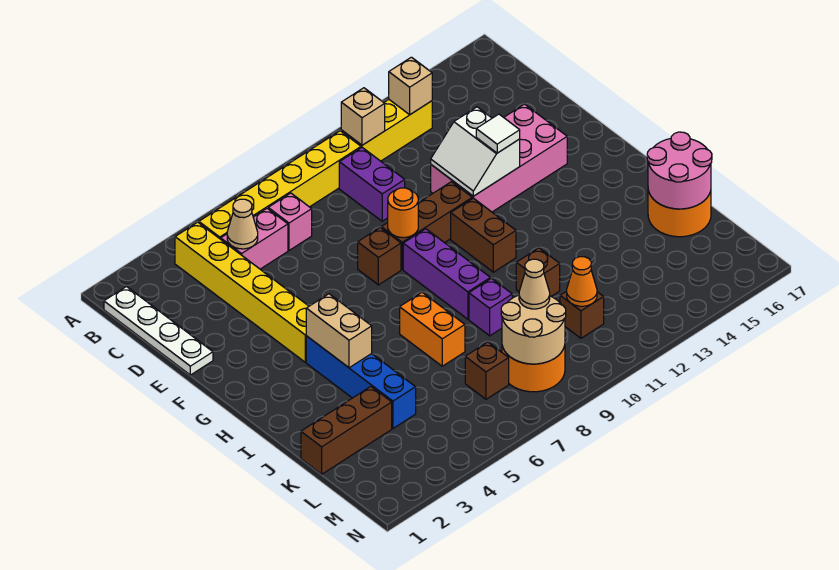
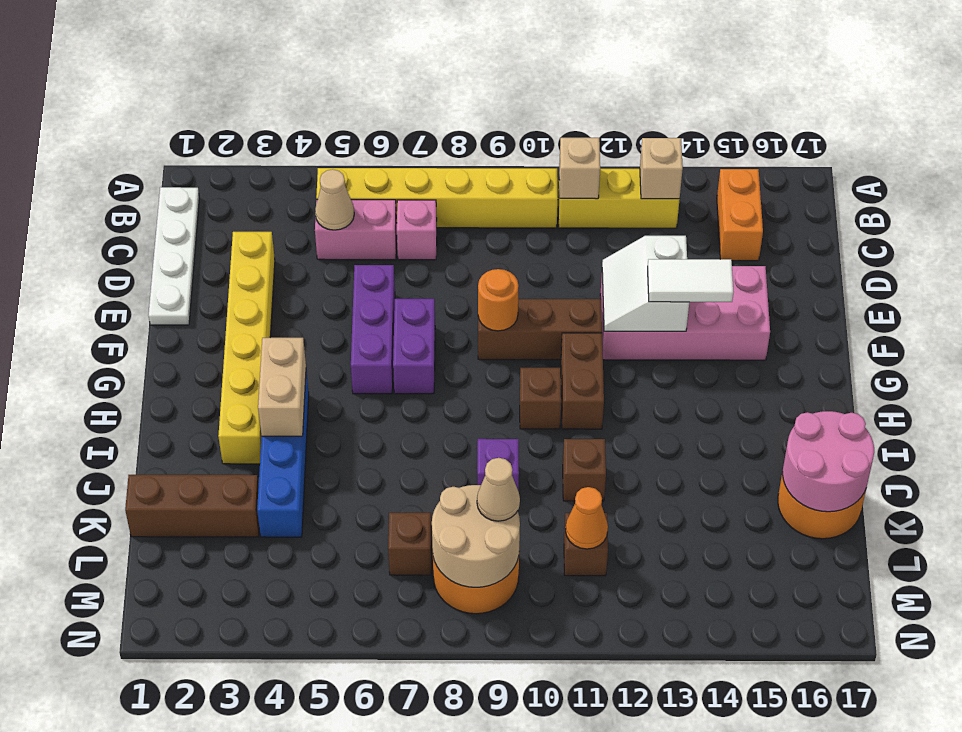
yellow brick B4:G4 level 1 -> yellow brick D3:I3 level 1
purple brick C10:D10 level 1 -> purple brick F7:G7 level 1
brown brick F8 level 1 -> brown brick H10 level 1
white tile F13 level 3 -> white tile F13:F14 level 3
purple brick G9:I9 level 1 -> purple brick E6:G6 level 1
orange brick I7:J7 level 1 -> orange brick B15:C15 level 1

